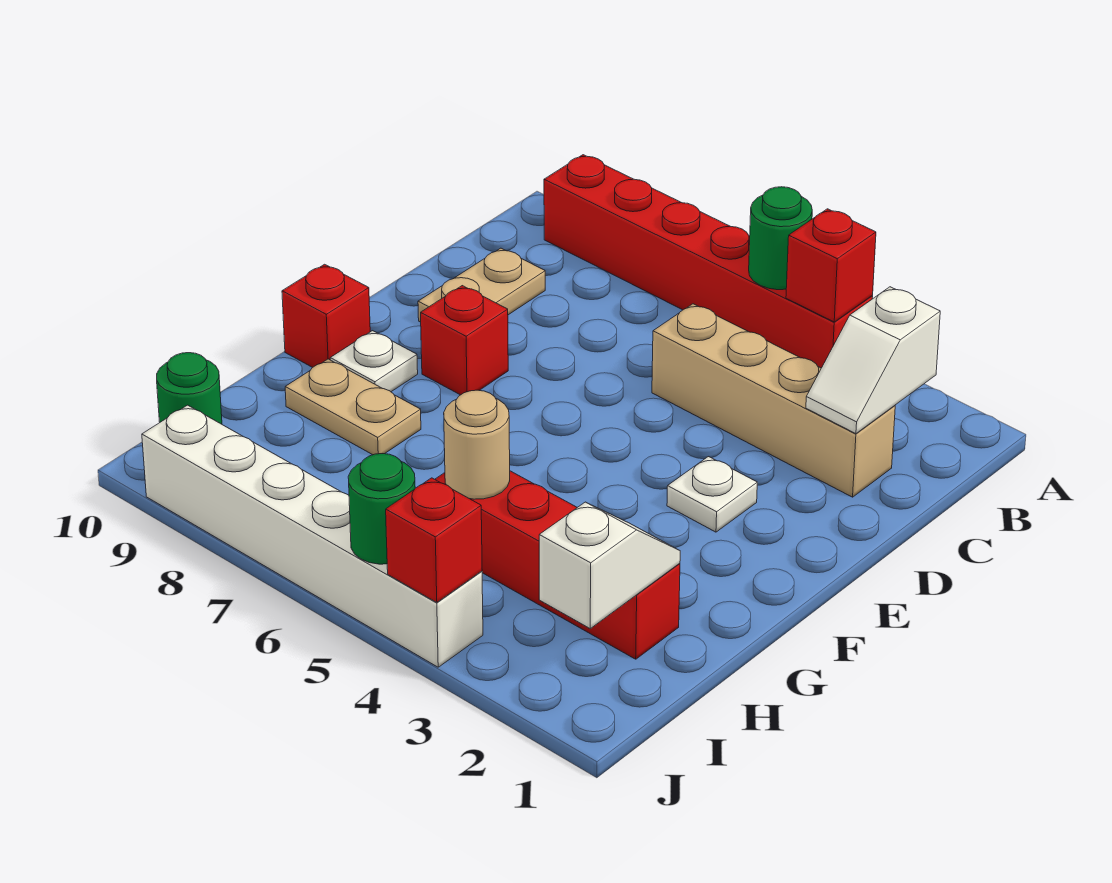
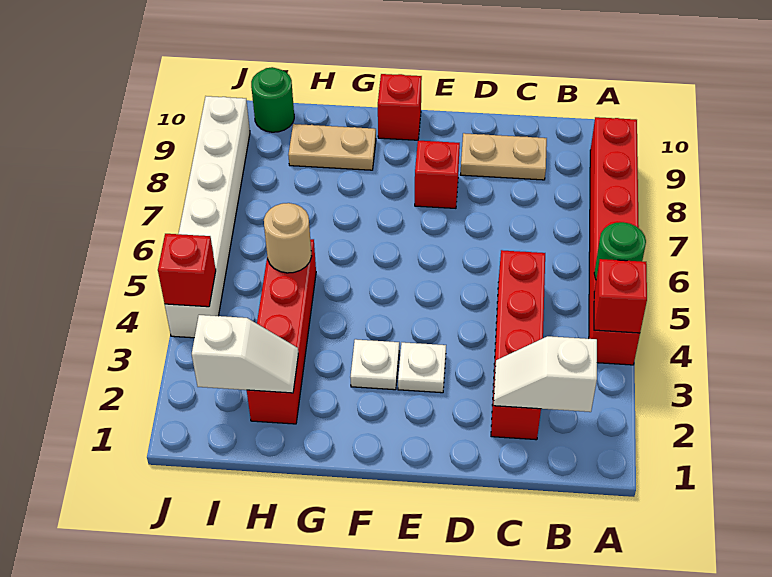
tan brick C2:C5 level 1 -> red brick C2:C5 level 1
white plate F9 level 1 -> white plate F3 level 1
tan plate G8:G9 level 1 -> tan plate G9:H9 level 1
green round brick J5 level 2 -> none

